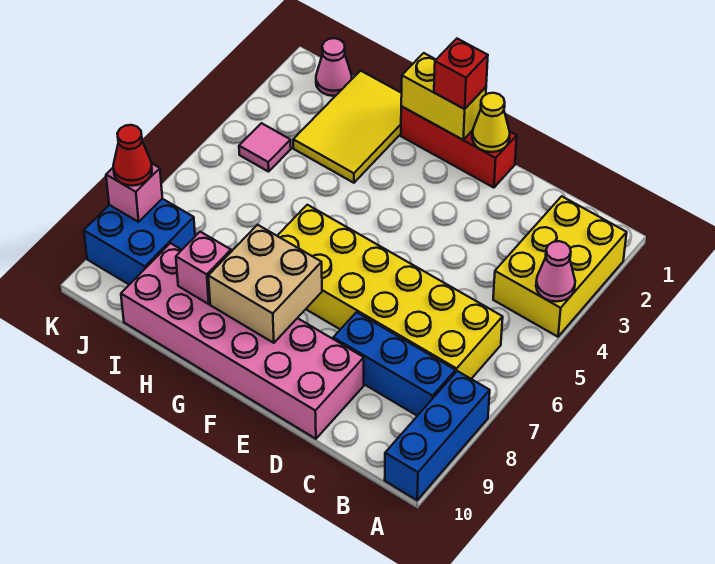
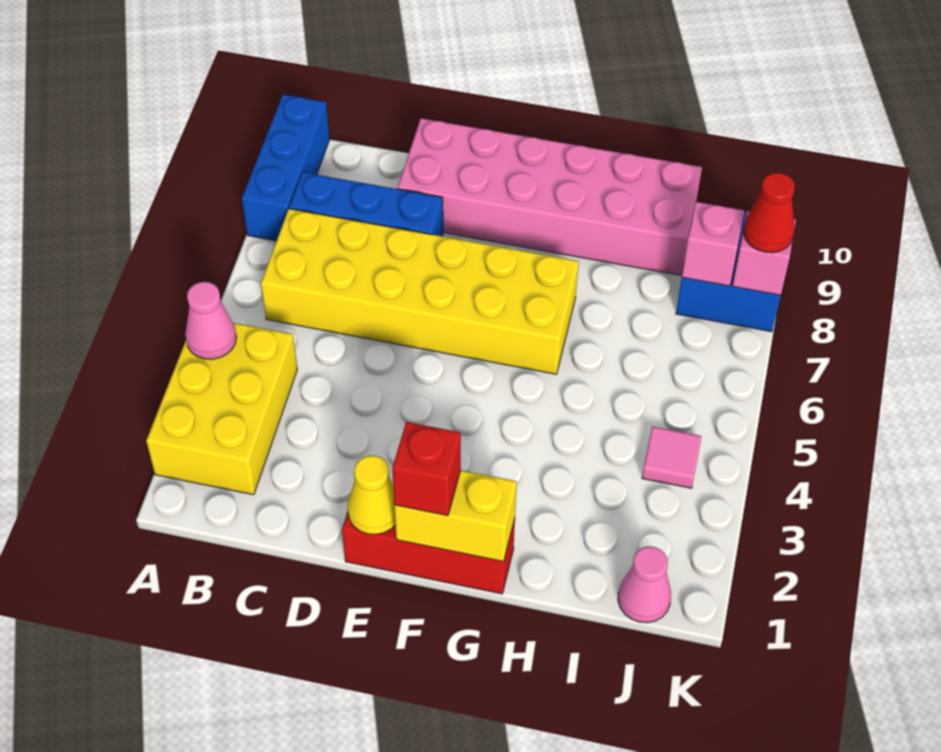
tan brick F8:G9 level 2 -> none
yellow tile H1:I3 level 1 -> none
pink brick H9 level 2 -> pink brick J8 level 2

